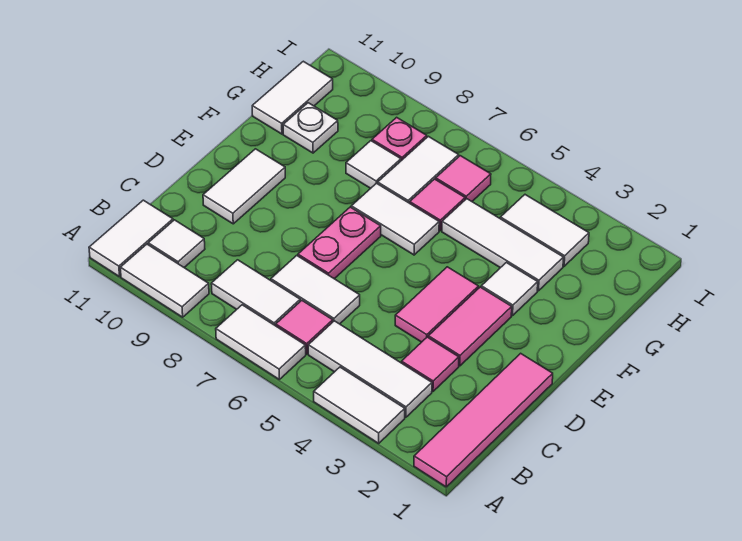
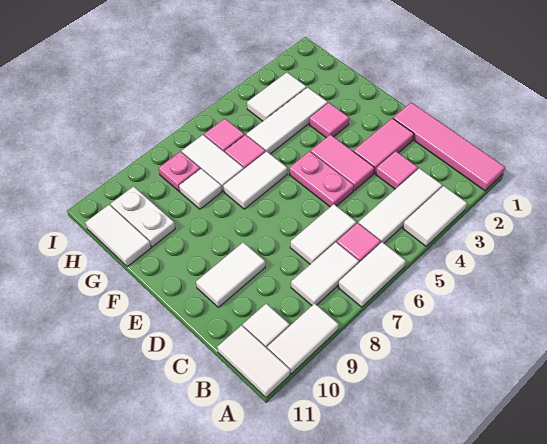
pink tile D3:E3 level 1 -> pink tile D2:D3 level 1
pink plate D7:E7 level 1 -> pink plate D5:E5 level 1
white tile D10:E10 level 1 -> white tile D9:D10 level 1
white tile F3 level 1 -> pink tile F3 level 1
white plate G10 level 1 -> white plate G10:H10 level 1

